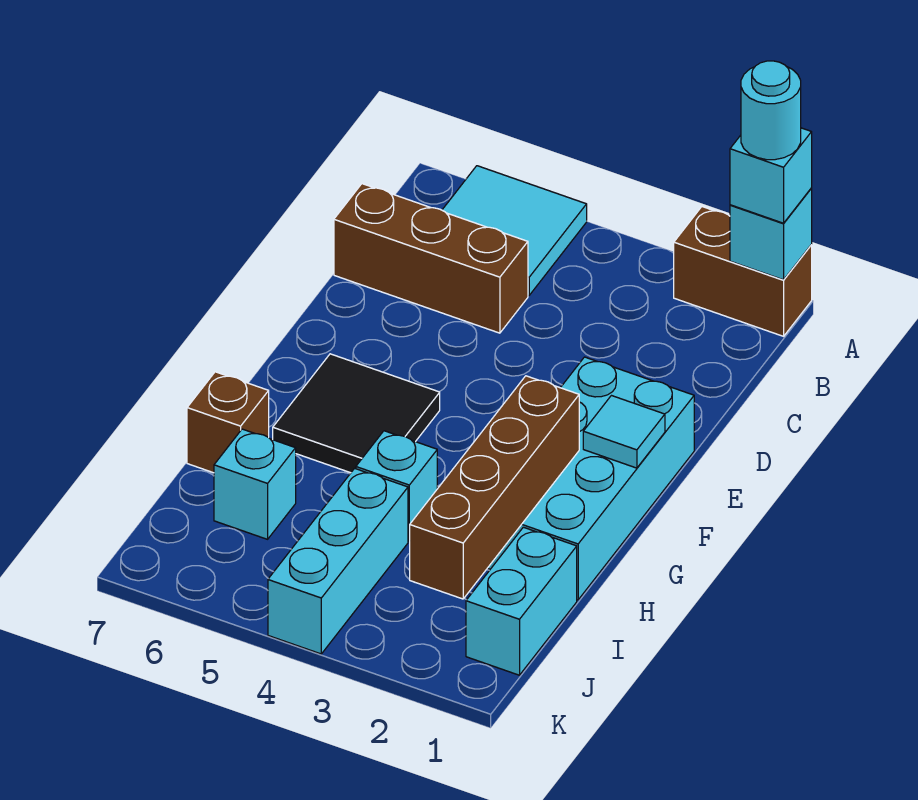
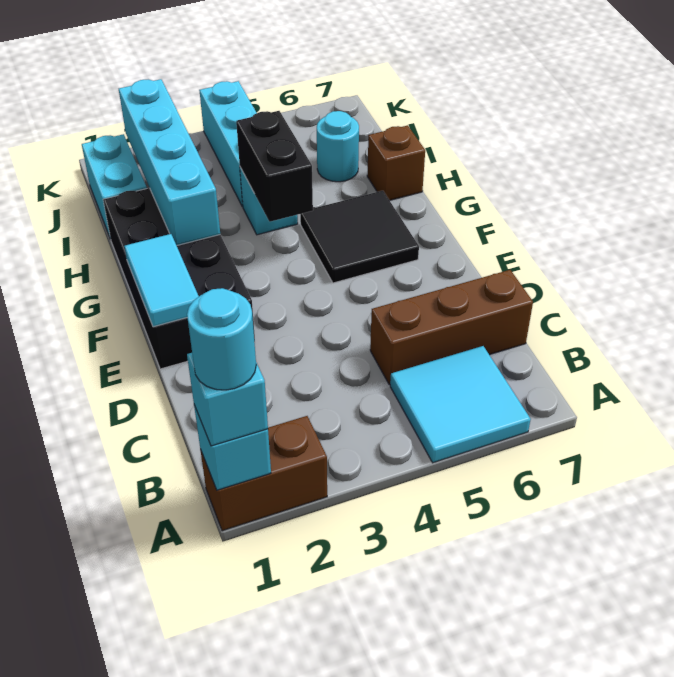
cyan brick E1:H2 level 1 -> black brick E1:H2 level 1
cyan tile F1 level 2 -> cyan tile E1:F1 level 2
brown brick G2:J2 level 2 -> cyan brick G2:J2 level 2
none -> black brick G4:H4 level 2
cyan brick I6 level 1 -> cyan round brick I6 level 1

